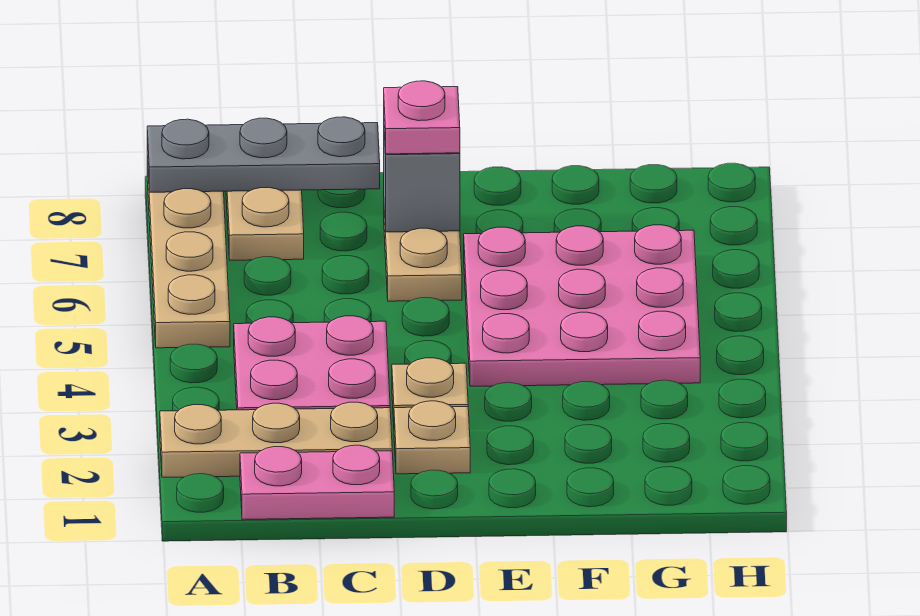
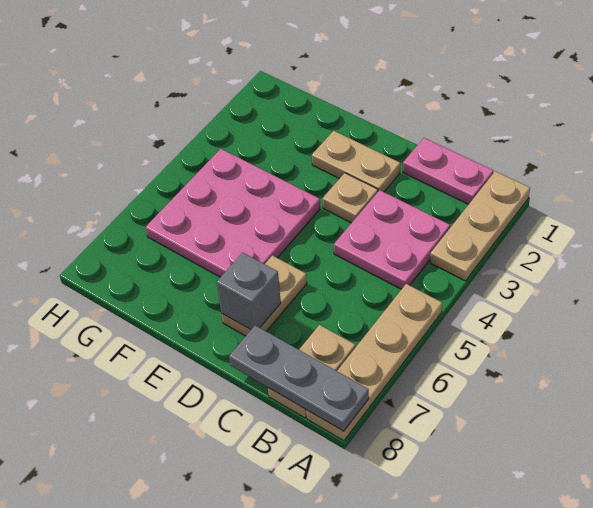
tan plate A2:C2 level 1 -> tan plate A1:A3 level 1
tan plate D2 level 1 -> tan plate D2:E2 level 1
pink plate D7 level 3 -> none

